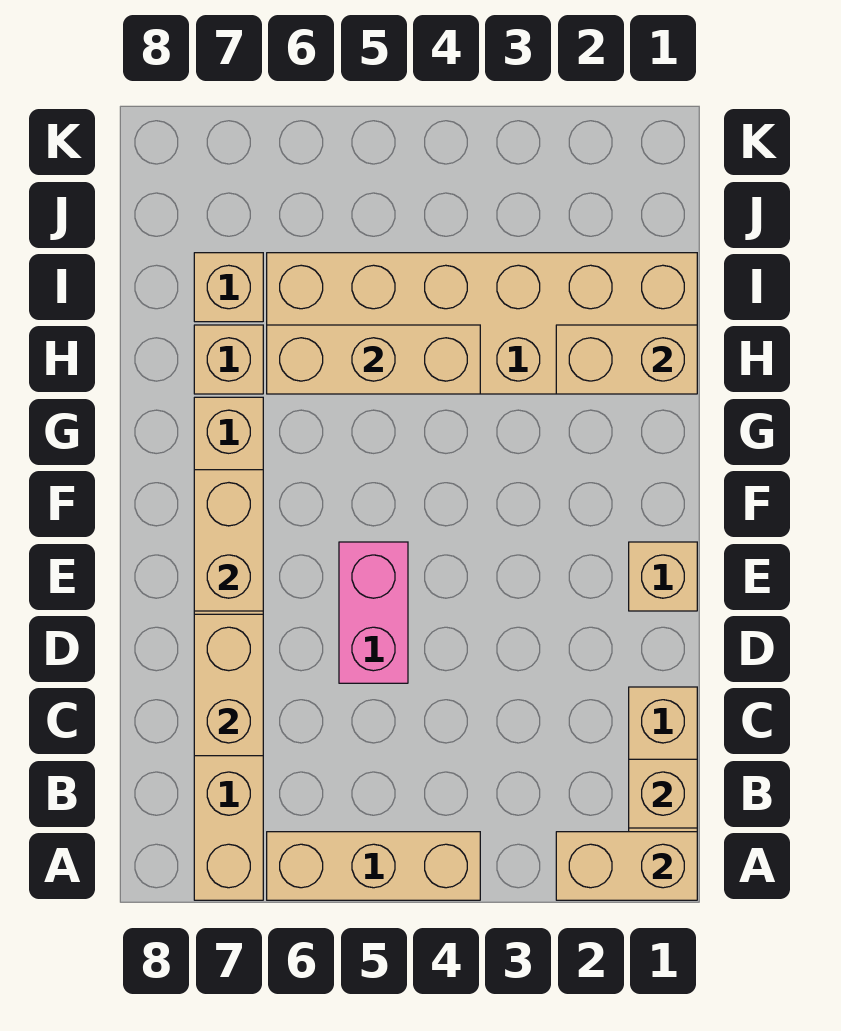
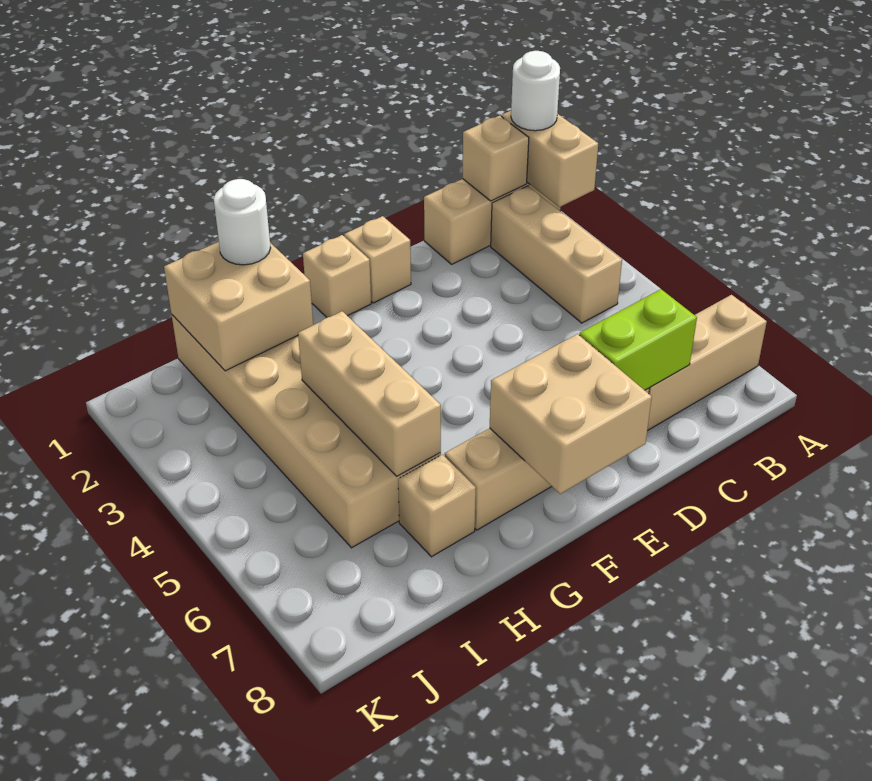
none -> white round brick A1 level 3
tan brick A4:A6 level 1 -> tan brick B2:B4 level 1
tan brick C7:D7 level 2 -> lime brick C7:D7 level 2
pink brick D5:E5 level 1 -> none
tan brick E7:F7 level 2 -> tan brick E7:F8 level 2
tan brick H1:H2 level 2 -> tan brick H1:I2 level 2
none -> white round brick H1 level 3
tan brick I7 level 1 -> tan brick F1 level 1

